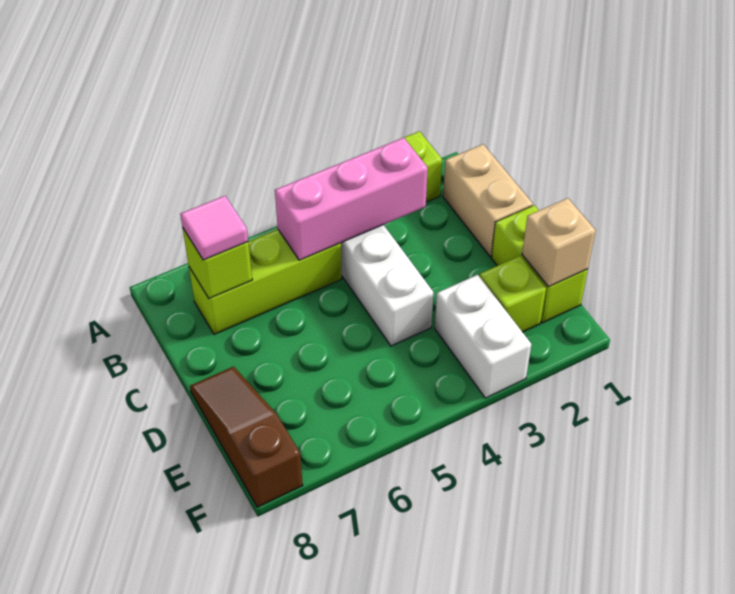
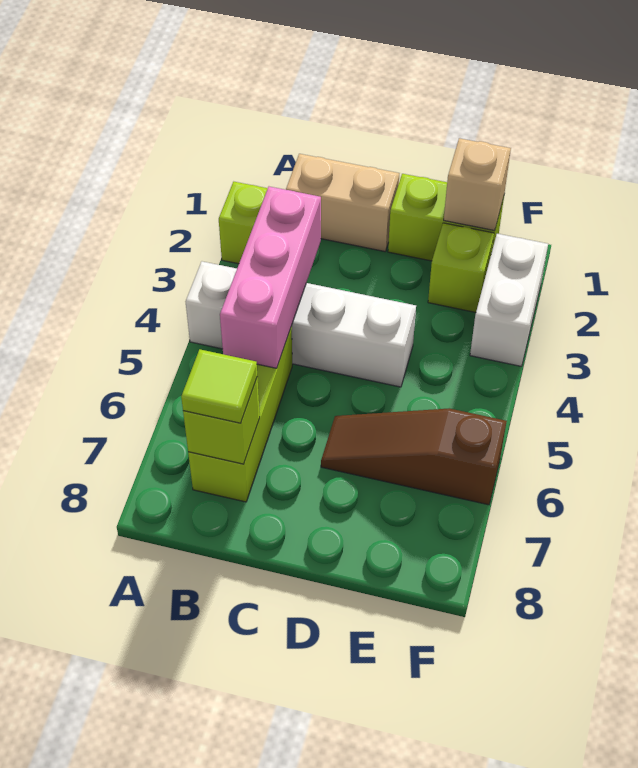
pink tile B7 level 3 -> lime tile B7 level 3
brown slope D8:F8 level 1 top F -> brown slope D6:F6 level 1 top F
white brick E3:F3 level 1 -> white brick F2:F3 level 1

